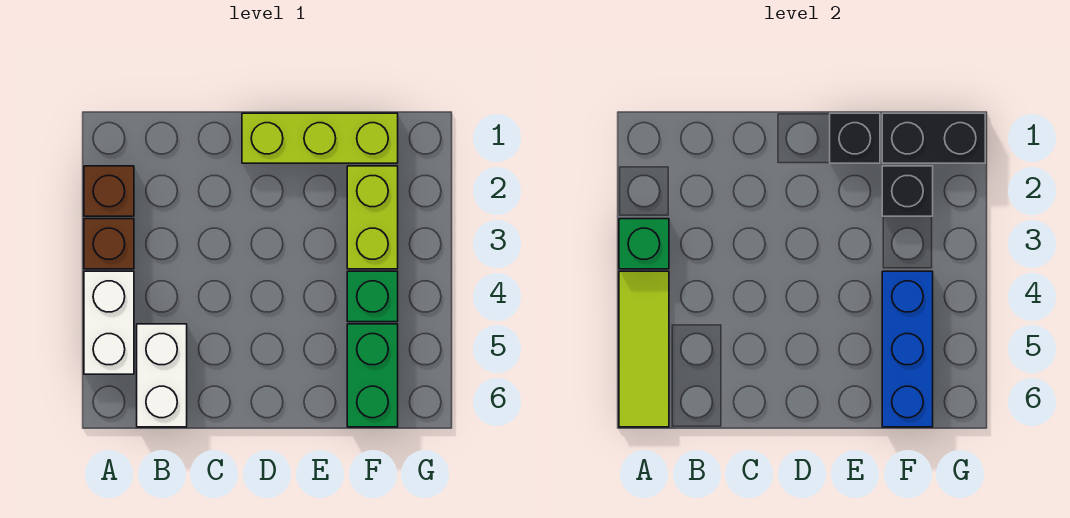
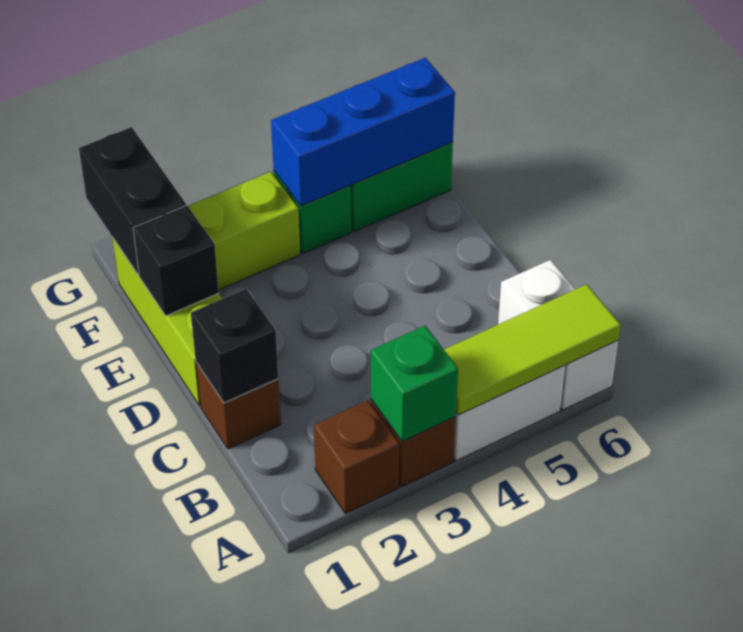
white brick B5:B6 level 1 -> white brick A6:B6 level 1
none -> brown brick C1 level 1
black brick F2 level 2 -> black brick C1 level 2

